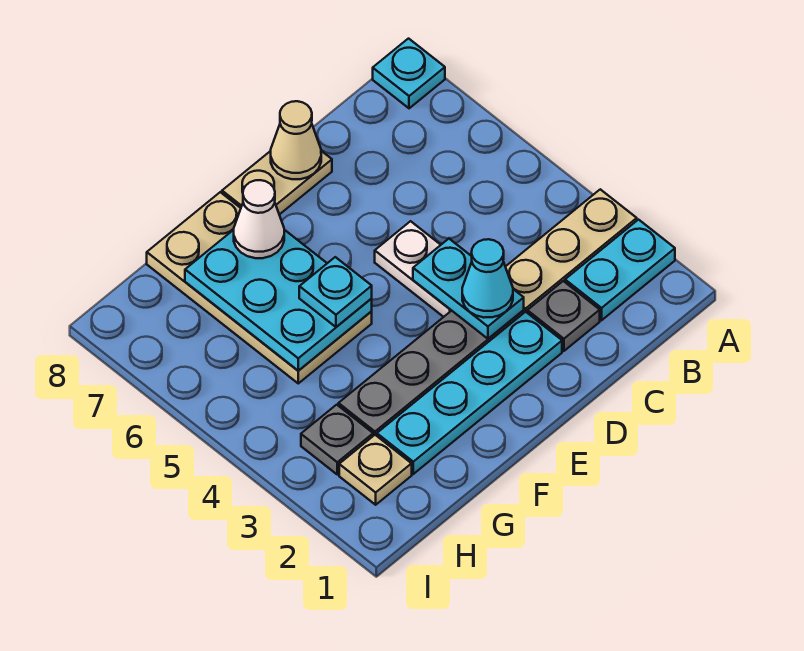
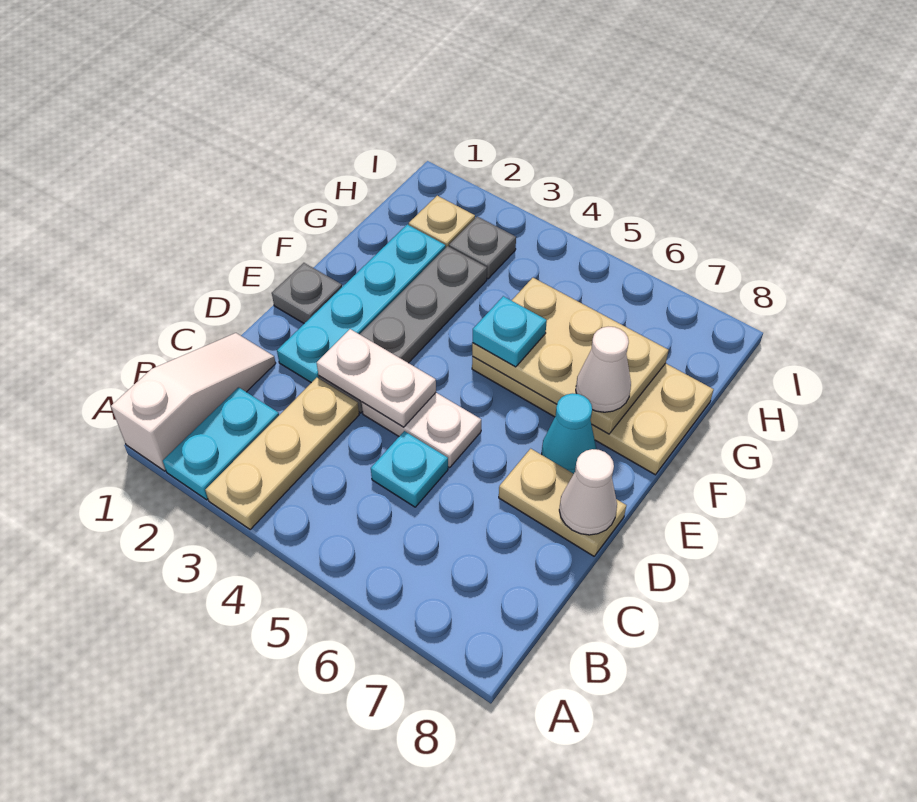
none -> white slope A1:C1 level 1 top A
cyan plate A8 level 1 -> cyan plate C5 level 1
grey plate C2 level 1 -> grey plate E1 level 1
cyan plate D3:D4 level 2 -> white plate D3:D4 level 2
cyan cone D3 level 3 -> cyan cone E7 level 1
tan plate D8:E8 level 1 -> tan plate D7:D8 level 1
tan cone D8 level 2 -> white cone D8 level 2
cyan plate F5:G7 level 2 -> tan plate F5:G7 level 2

